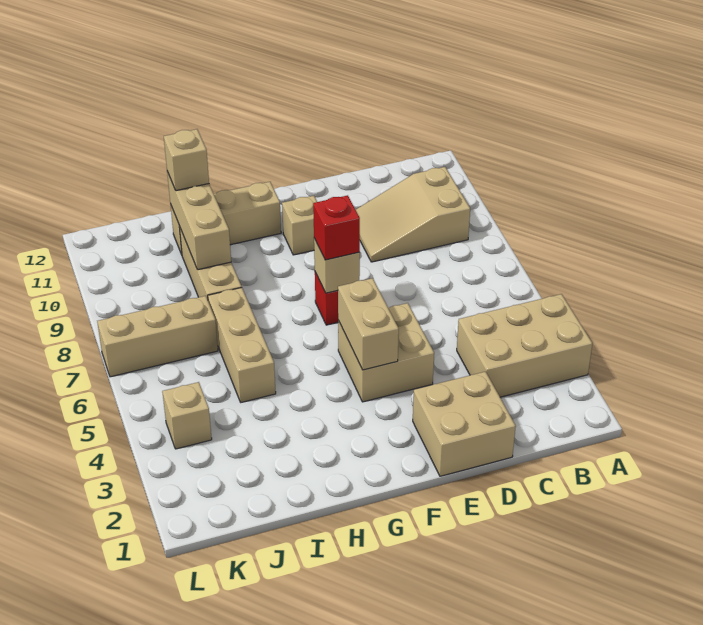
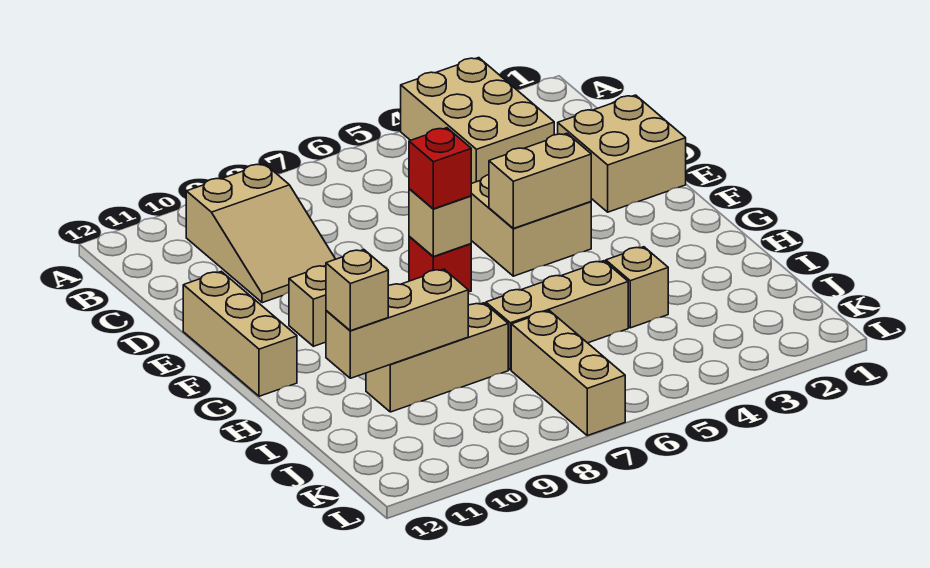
tan brick G11:I11 level 1 -> tan brick E12:G12 level 1
tan brick K4 level 1 -> tan brick I4 level 1

